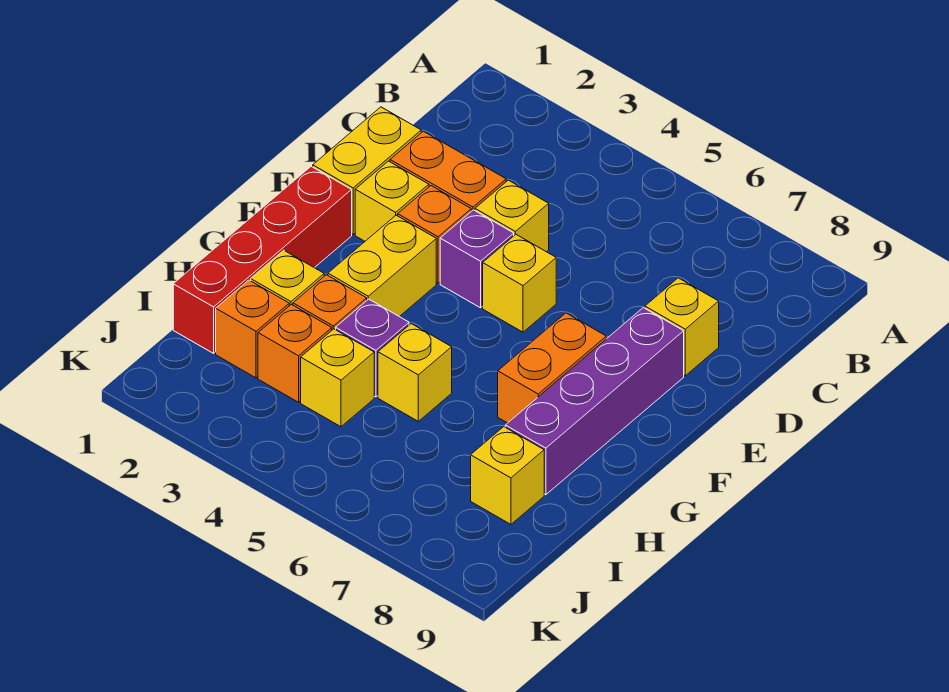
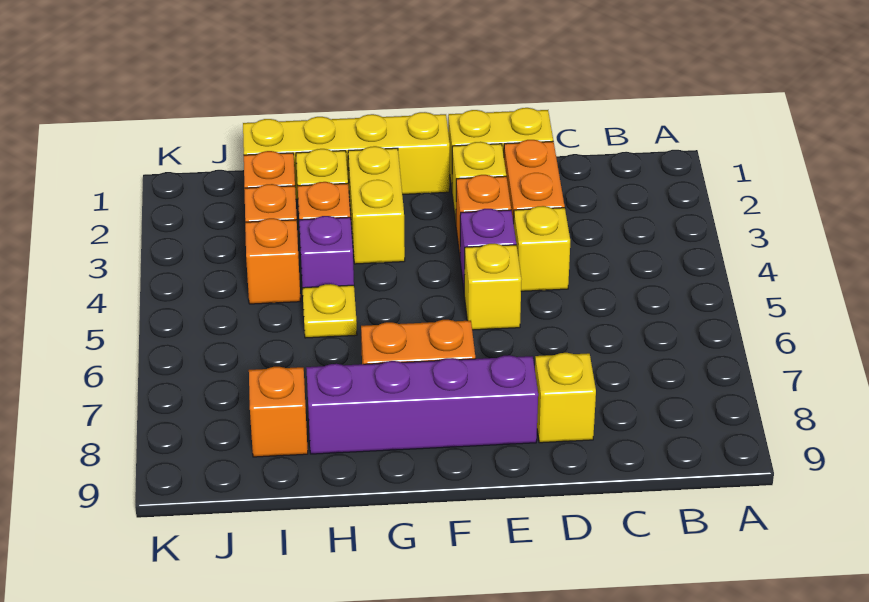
red brick F1:I1 level 1 -> yellow brick F1:I1 level 1
yellow brick F3:G3 level 1 -> yellow brick G2:G3 level 1
yellow brick H5 level 1 -> yellow plate H5 level 1
yellow brick I4 level 1 -> orange brick I4 level 1
yellow brick I8 level 1 -> orange brick I8 level 1

